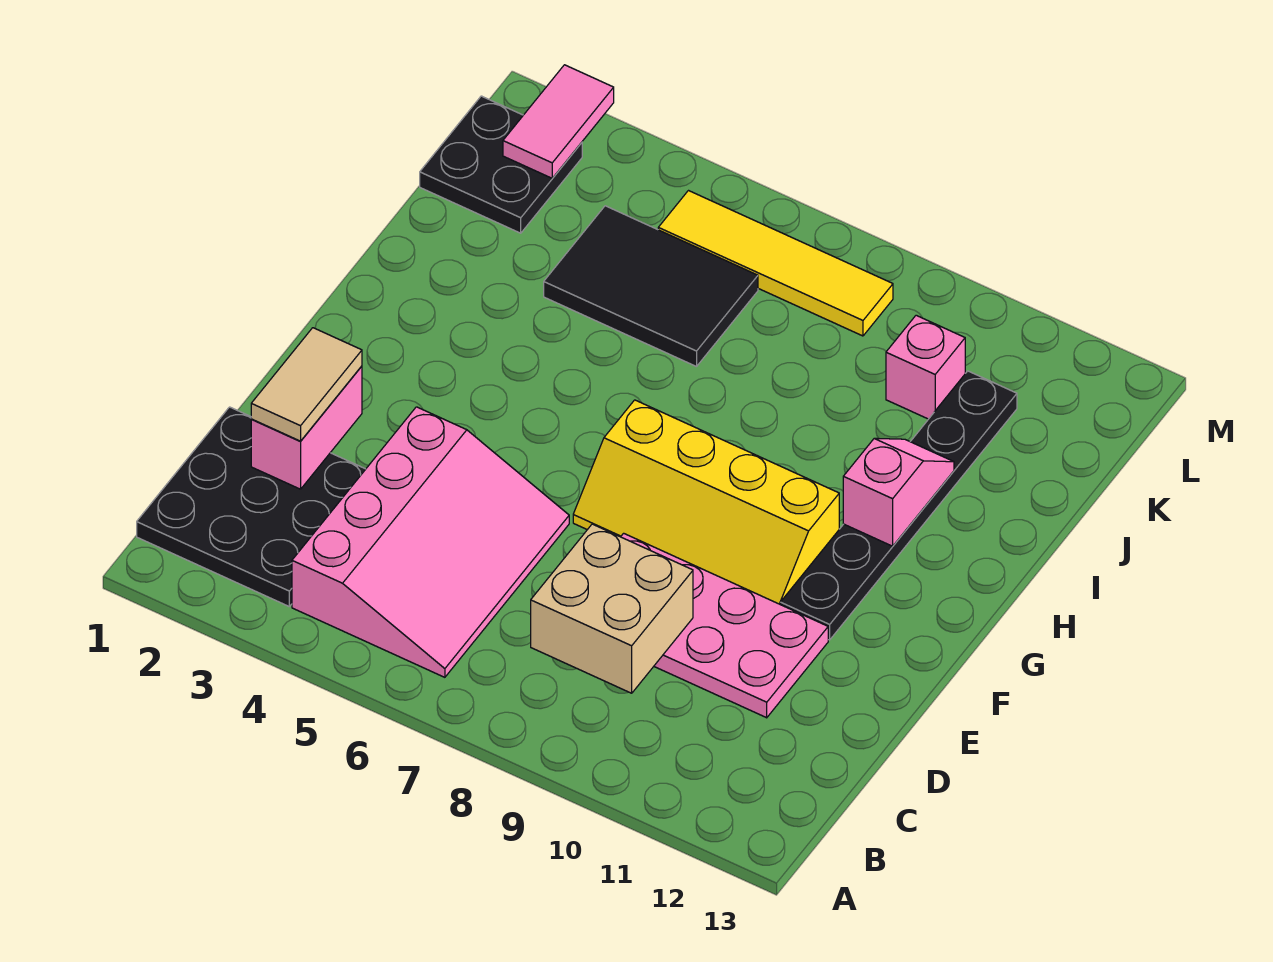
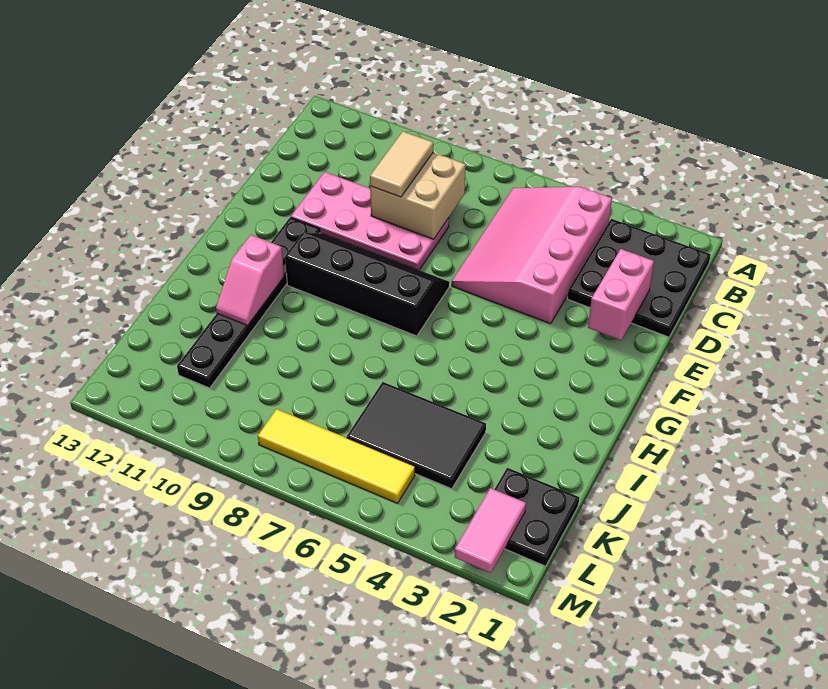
tan tile D2:E2 level 3 -> tan tile C9:D9 level 3
yellow slope F7:G10 level 1 top G -> black slope F7:G10 level 1 top G
pink brick K10 level 1 -> none

